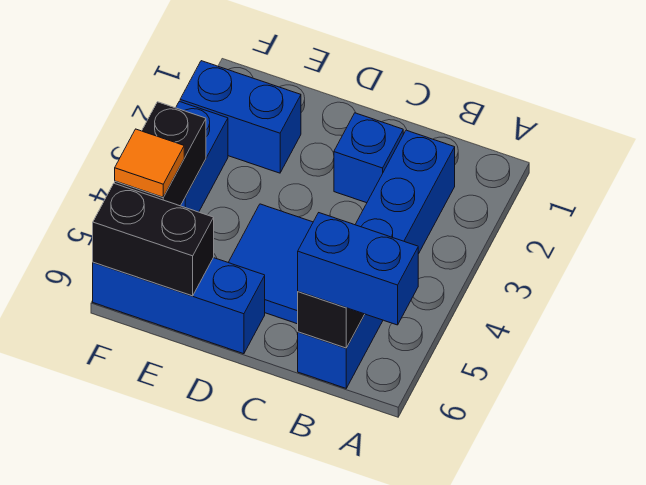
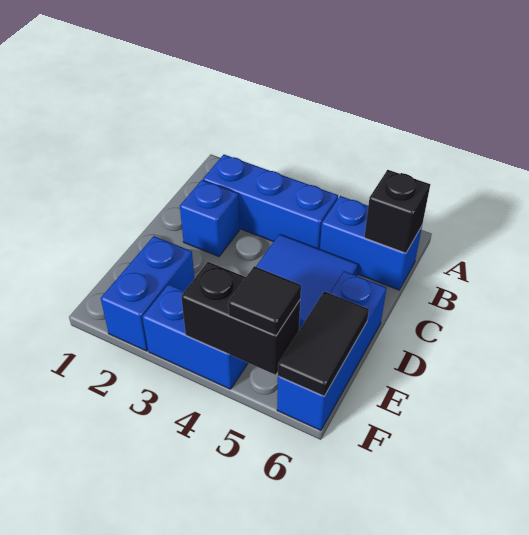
blue brick A6:B6 level 3 -> none
black brick E6:F6 level 2 -> black tile E6:F6 level 2
orange tile F5 level 3 -> black tile F5 level 3

